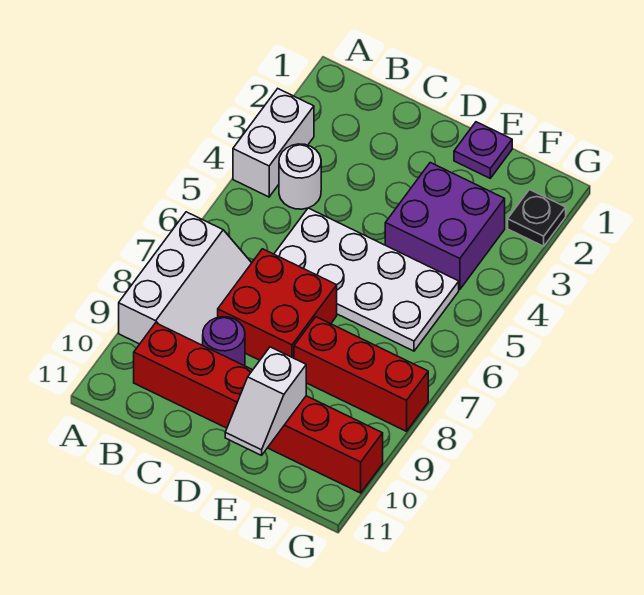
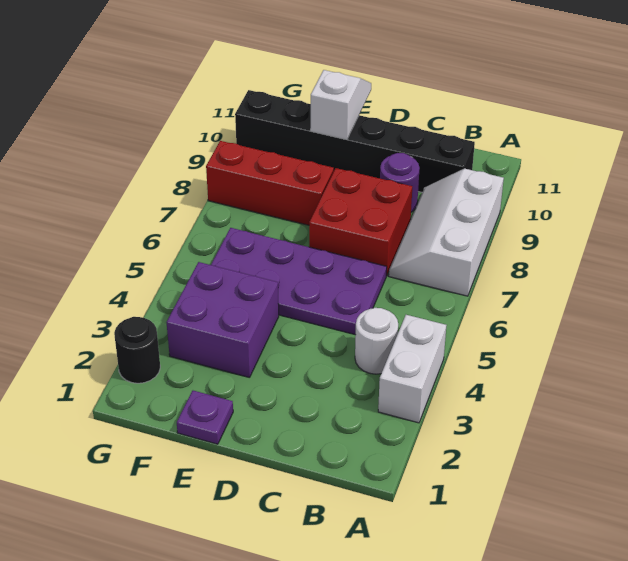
red brick B10:G10 level 1 -> black brick B10:G10 level 1
white plate C5:F6 level 1 -> purple plate C5:F6 level 1
black plate G2 level 1 -> black round brick G2 level 1

